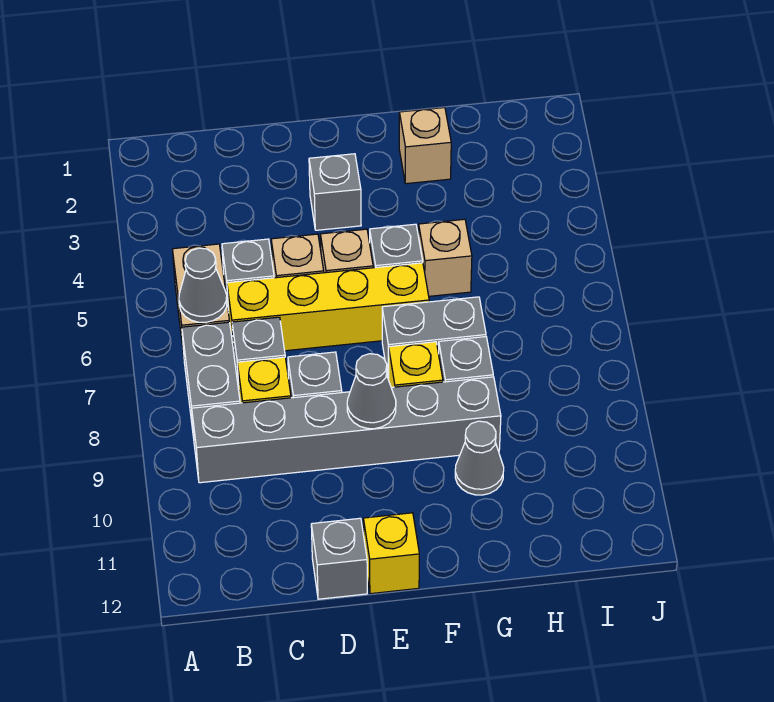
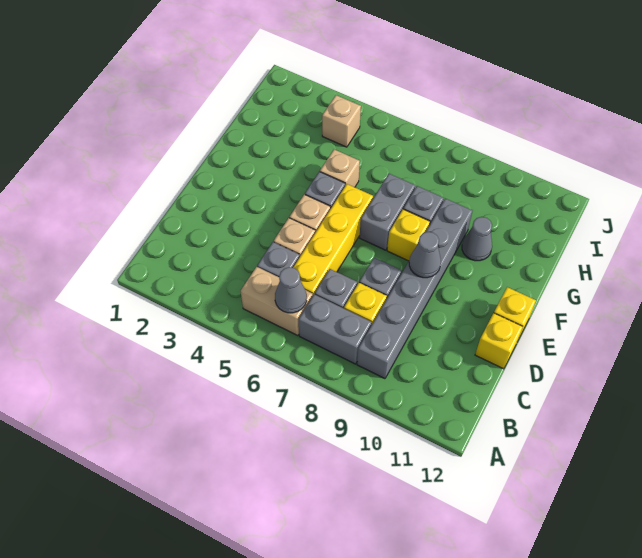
grey brick D12 level 1 -> yellow brick D12 level 1
grey brick E3 level 1 -> none
tan brick G2 level 1 -> tan brick I4 level 1

